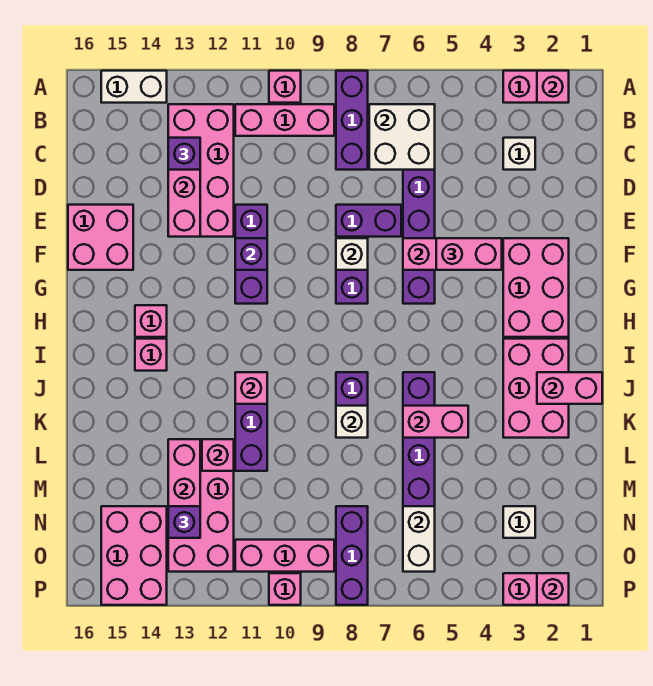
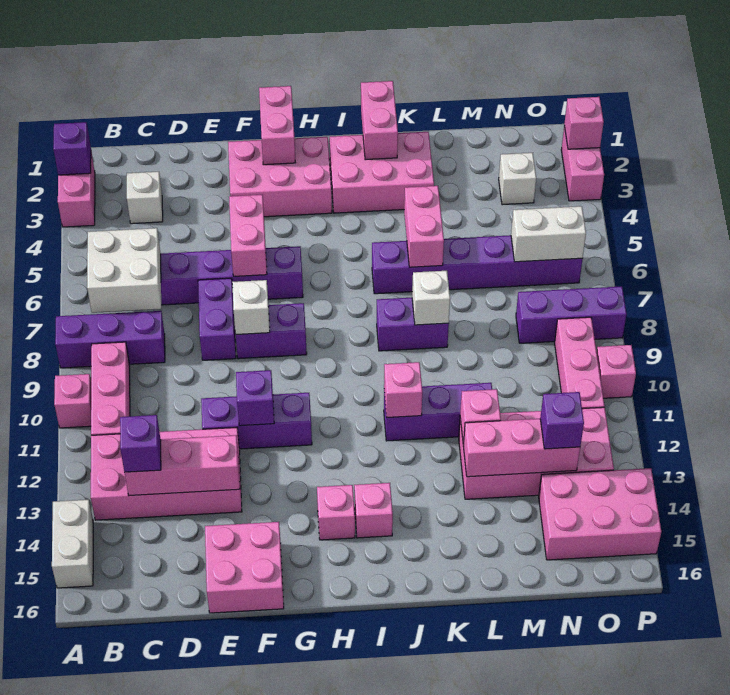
pink brick A2 level 2 -> purple brick A2 level 2
pink brick F4:F5 level 3 -> pink brick G1:G2 level 2

